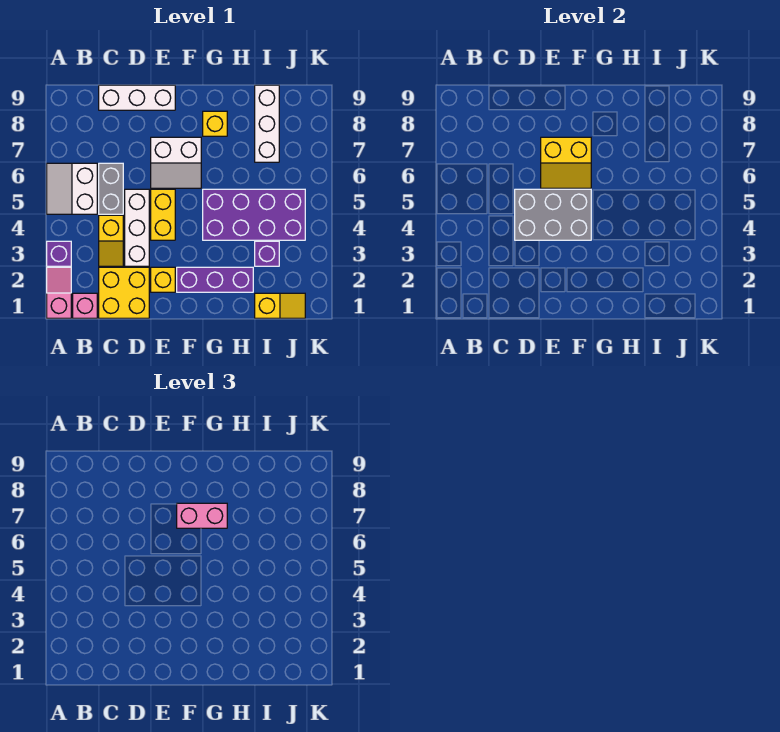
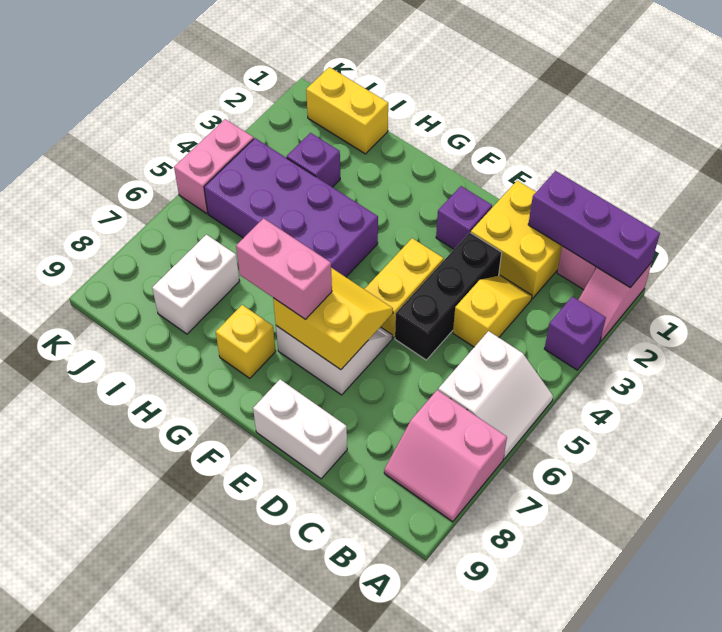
none -> pink slope A7:B8 level 1 top 7
grey brick C5:C6 level 1 -> none
white brick C9:E9 level 1 -> white brick D9:E9 level 1
white brick D3:D5 level 1 -> black brick D3:D5 level 1
grey brick D4:F5 level 2 -> none
yellow brick E2 level 1 -> purple brick E2 level 1
purple brick F2:H2 level 1 -> purple brick A1:C1 level 2
yellow slope I1:J1 level 1 top I -> yellow brick I1:J1 level 1
white brick I7:I9 level 1 -> white brick I7:I8 level 1
none -> pink brick K4:K5 level 1

